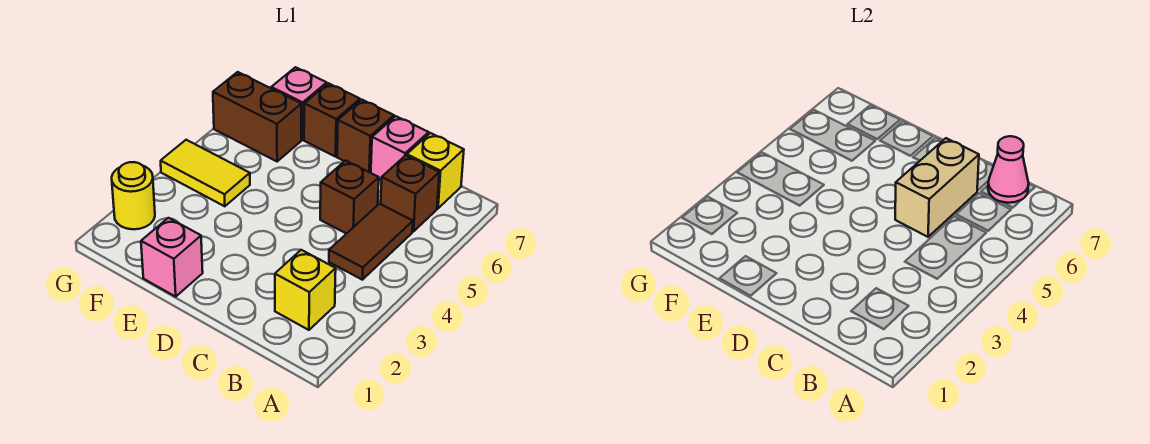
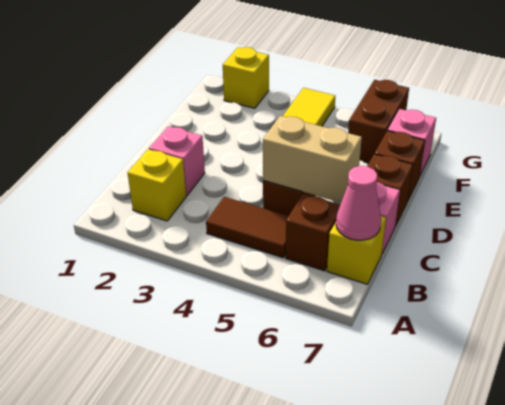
pink brick E1 level 1 -> pink brick C2 level 1
yellow round brick G2 level 1 -> yellow brick G2 level 1

